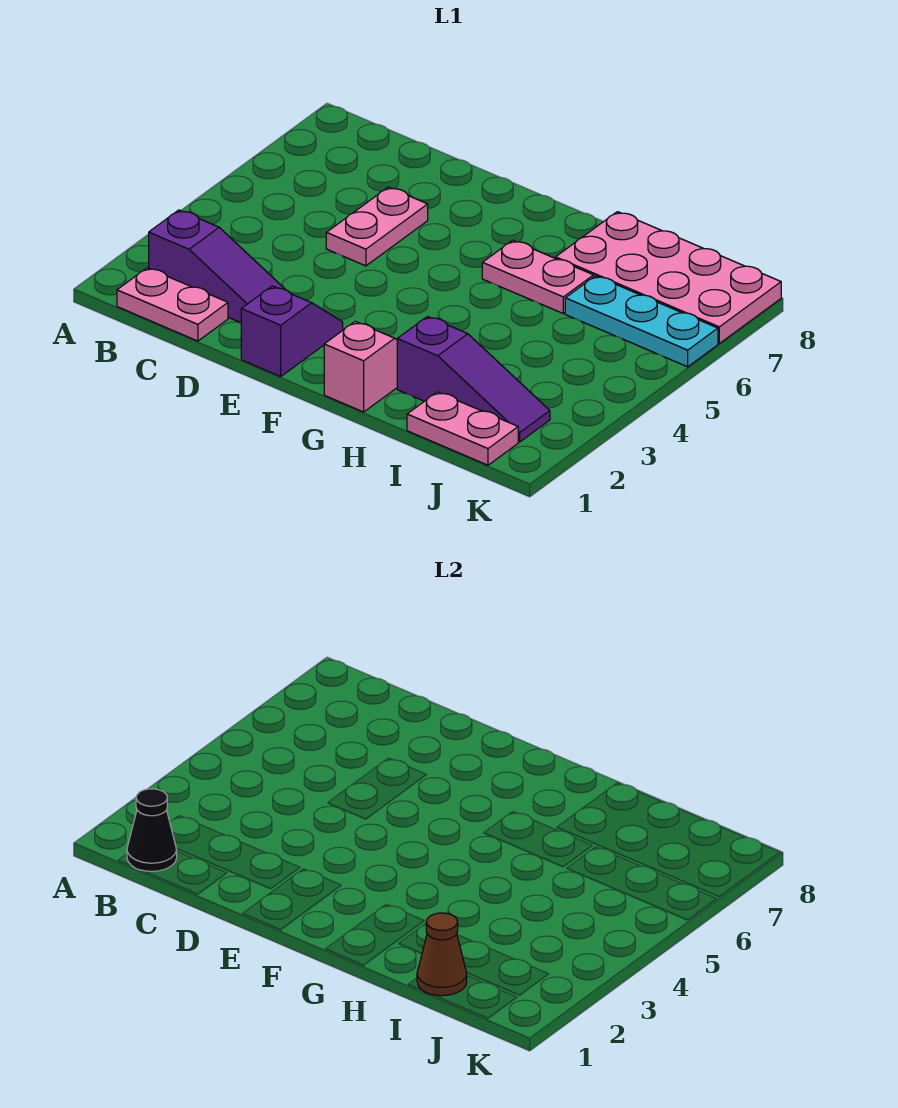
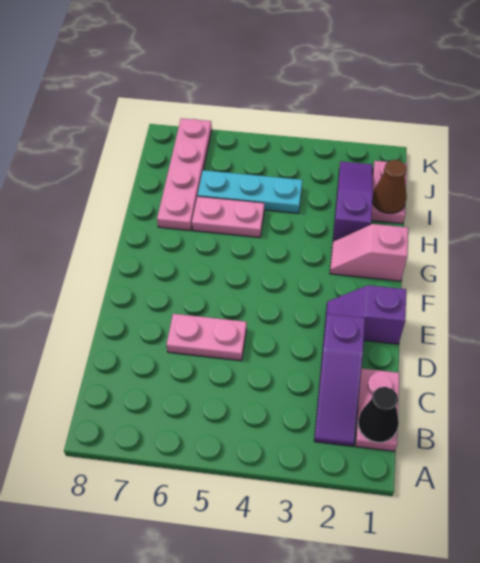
purple slope B2:D2 level 1 top B -> purple slope B2:D2 level 1 top D
pink plate G6:H6 level 1 -> pink plate H5:H6 level 1
pink plate H7:K8 level 1 -> pink plate H7:K7 level 1
cyan plate I6:K6 level 1 -> cyan plate I4:I6 level 1

